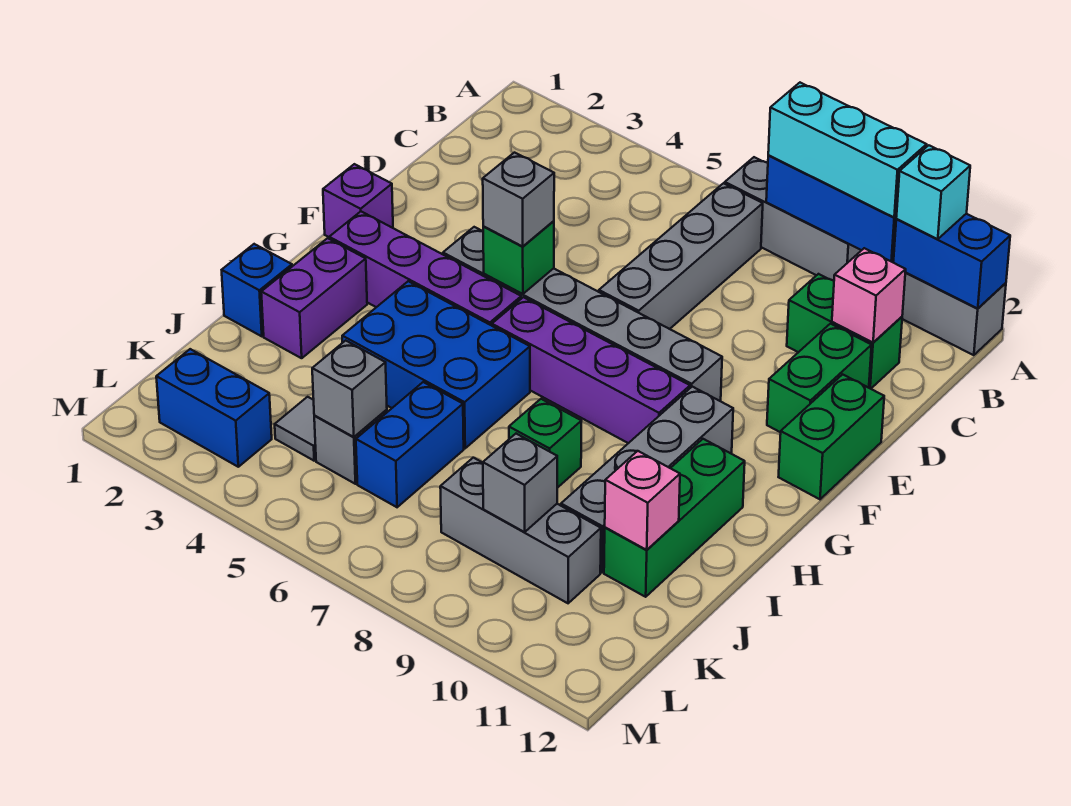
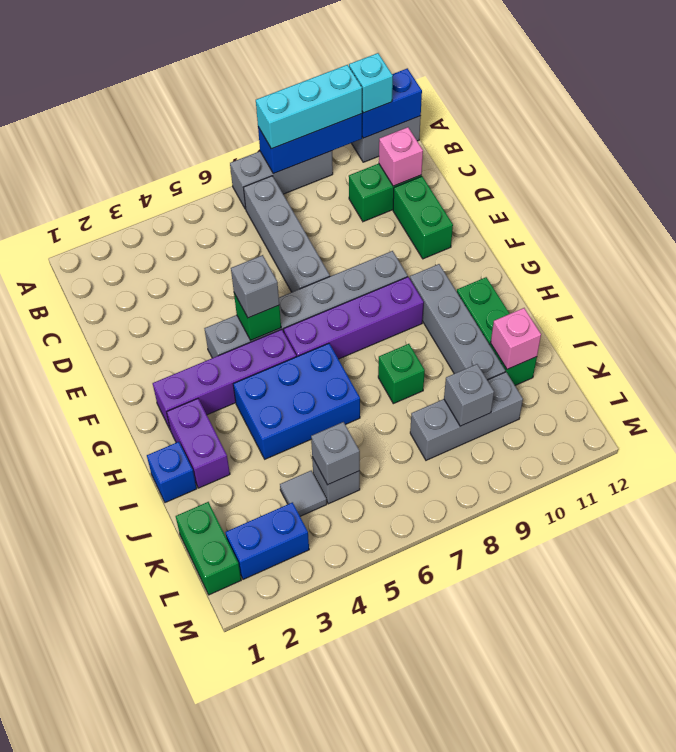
green brick E12:F12 level 1 -> green brick K1:L1 level 1
purple brick F1 level 1 -> none
blue brick J6:K6 level 1 -> none

